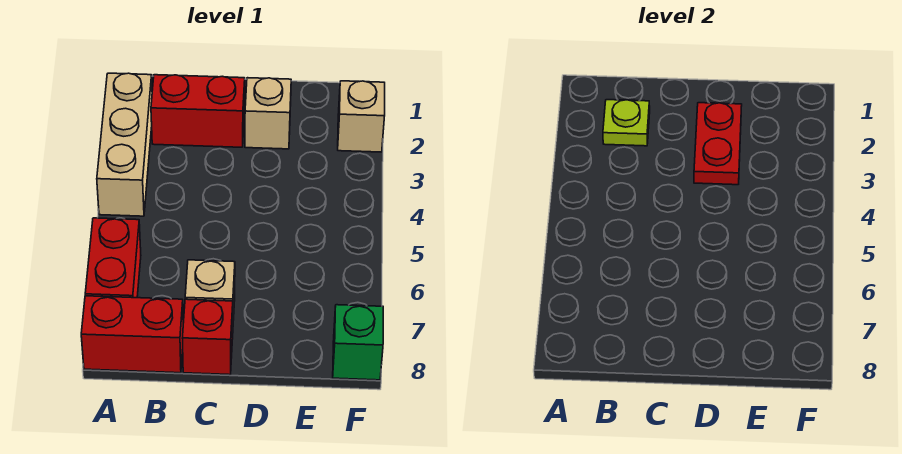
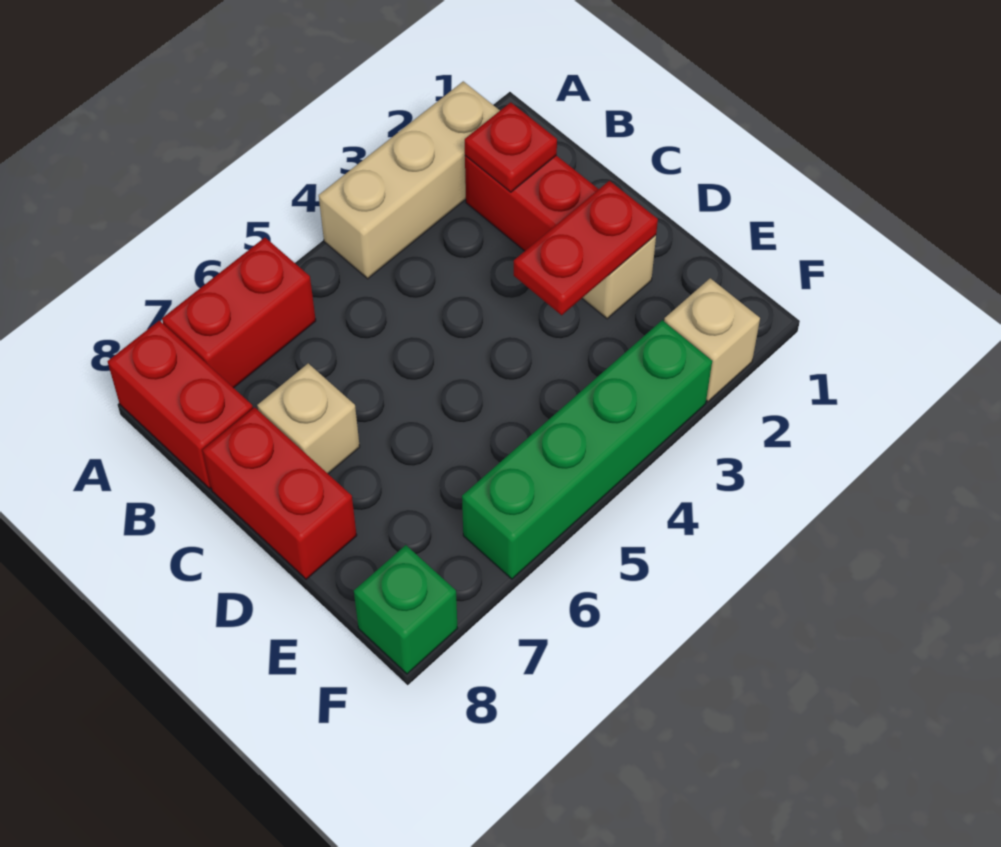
lime plate B2 level 2 -> red plate B2 level 2
red brick C8 level 1 -> red brick C8:D8 level 1
none -> green brick F3:F6 level 1

